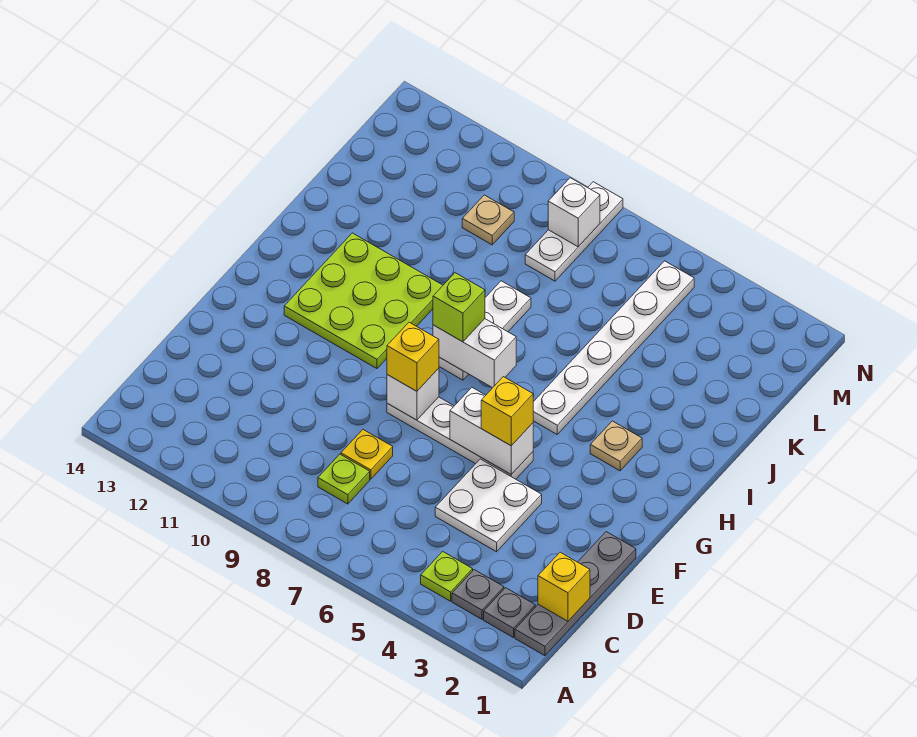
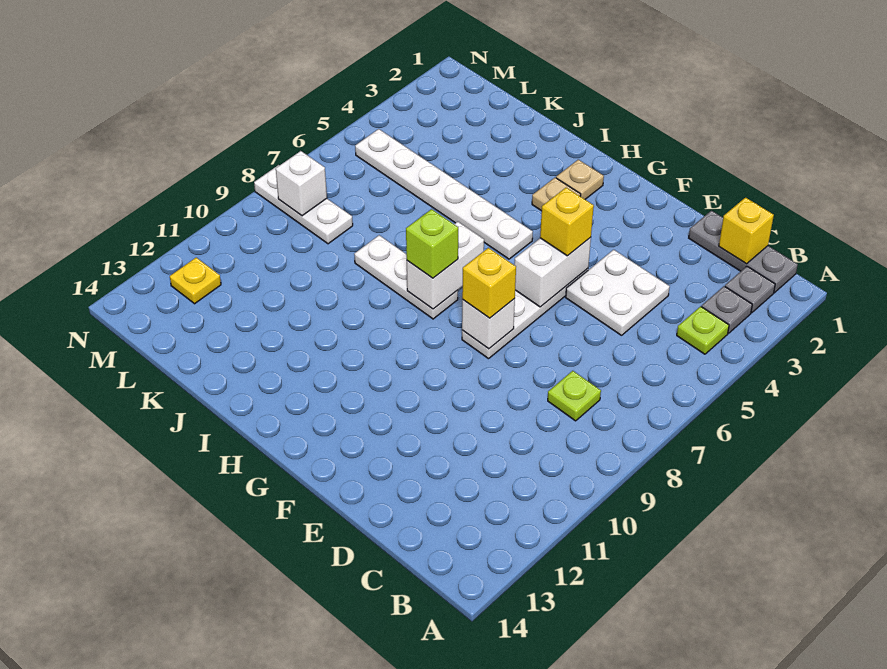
grey plate B1:E1 level 1 -> grey plate B1:D1 level 1
yellow plate D8 level 1 -> yellow plate M12 level 1
lime plate G10:I12 level 1 -> none
tan plate L10 level 1 -> tan plate H2 level 1

